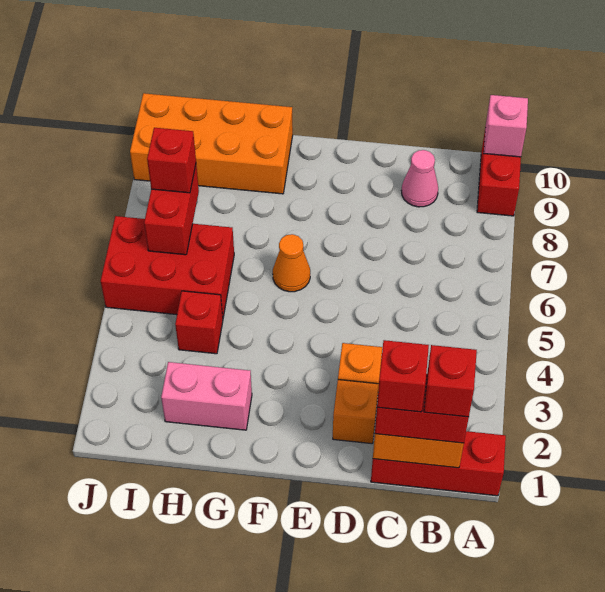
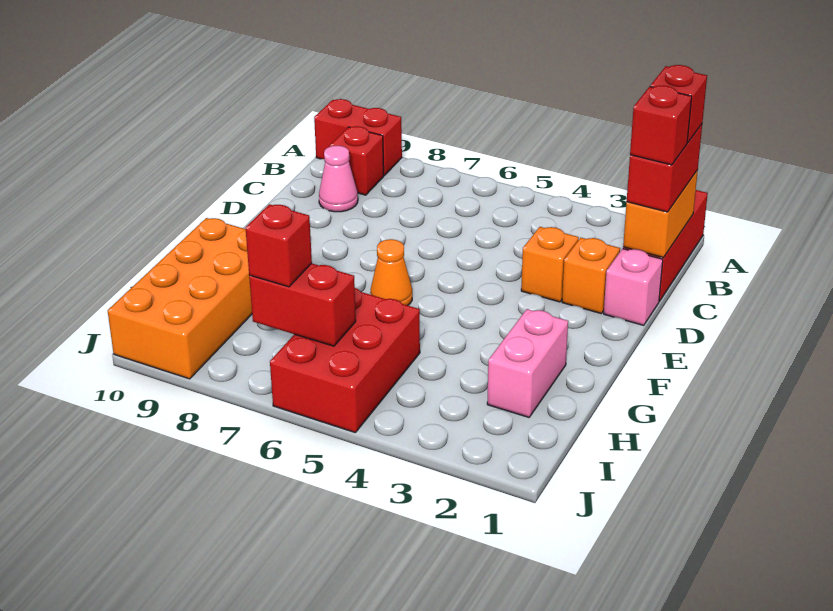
pink brick A10 level 2 -> pink brick D1 level 1
red brick H4 level 1 -> red brick B9 level 1

